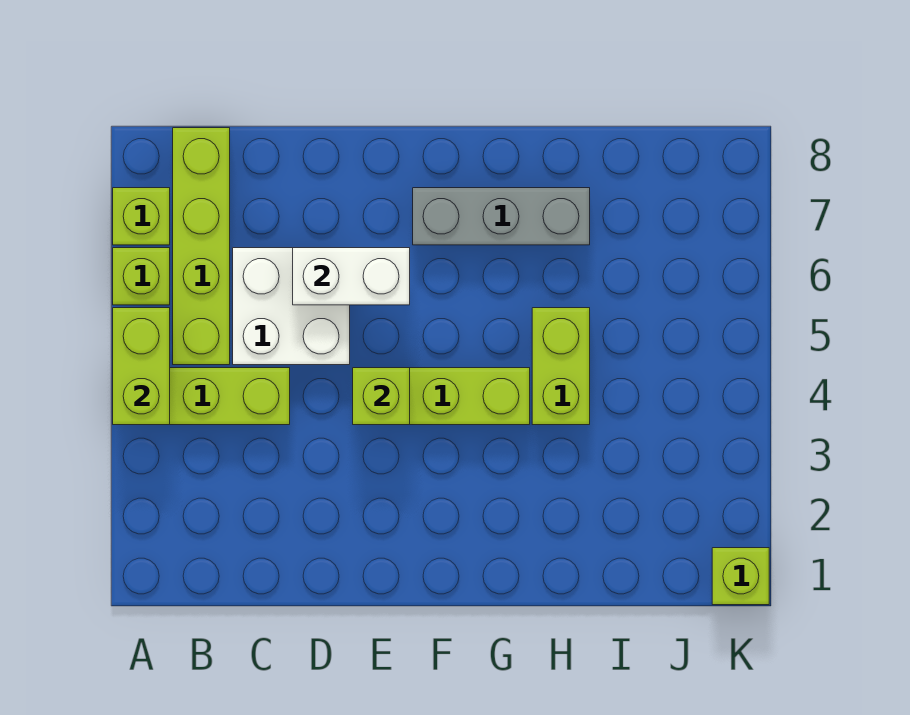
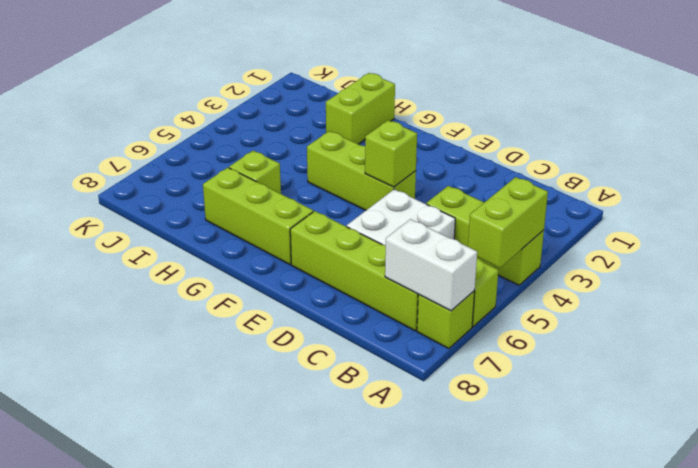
lime brick B5:B8 level 1 -> lime brick B7:E7 level 1
white brick D6:E6 level 2 -> white brick A7:B7 level 2
grey brick F7:H7 level 1 -> lime brick F7:H7 level 1
lime brick H4:H5 level 1 -> lime brick H1:H2 level 1
lime brick K1 level 1 -> lime brick H6 level 1

